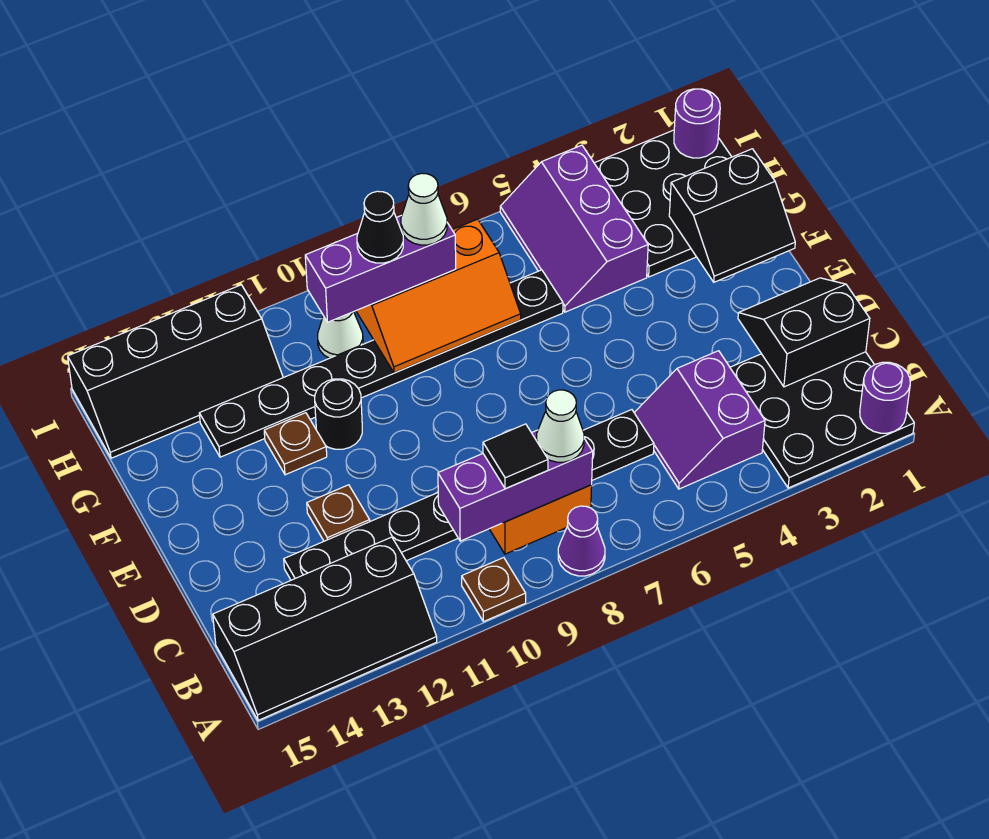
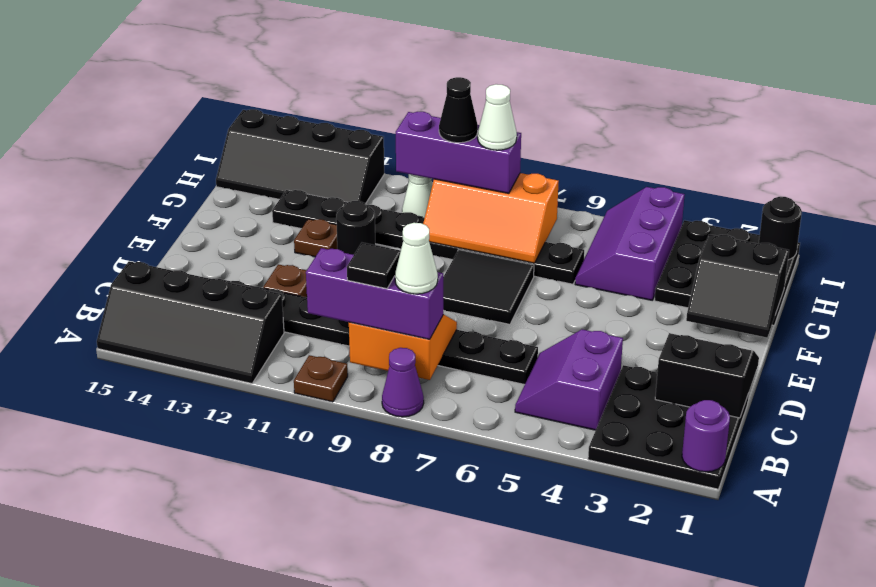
none -> black tile E7:F8 level 1
purple round brick I1 level 2 -> black round brick I1 level 2

